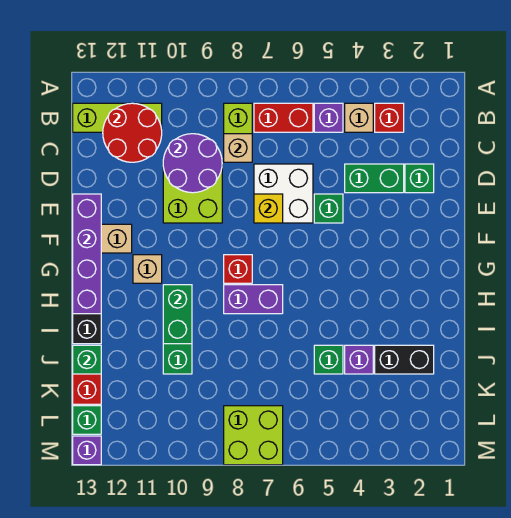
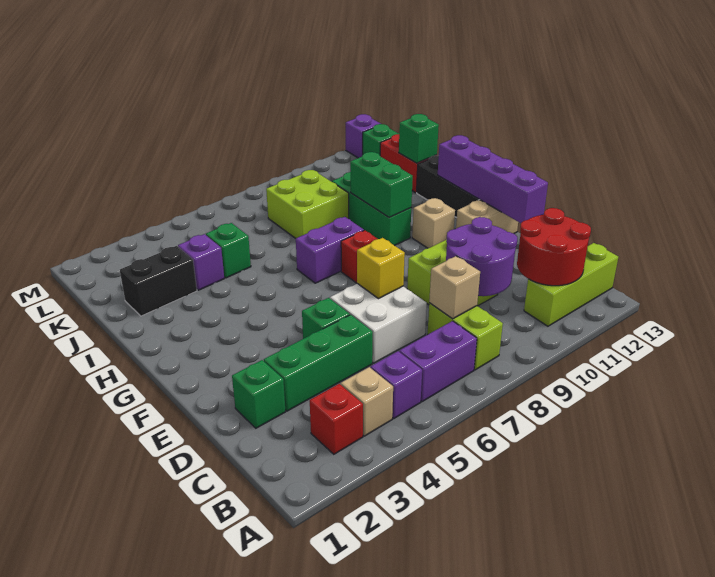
red brick B6:B7 level 1 -> purple brick B6:B7 level 1
green brick D3:D4 level 1 -> green brick D3:D5 level 1
lime brick L7:M8 level 1 -> lime brick J8:K9 level 1

